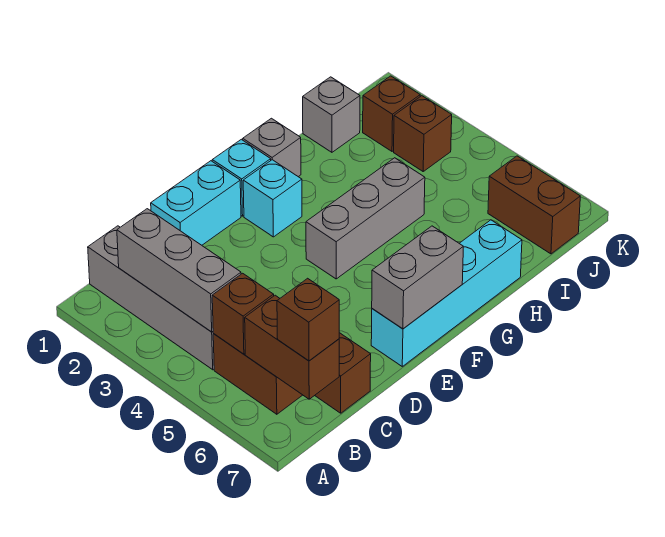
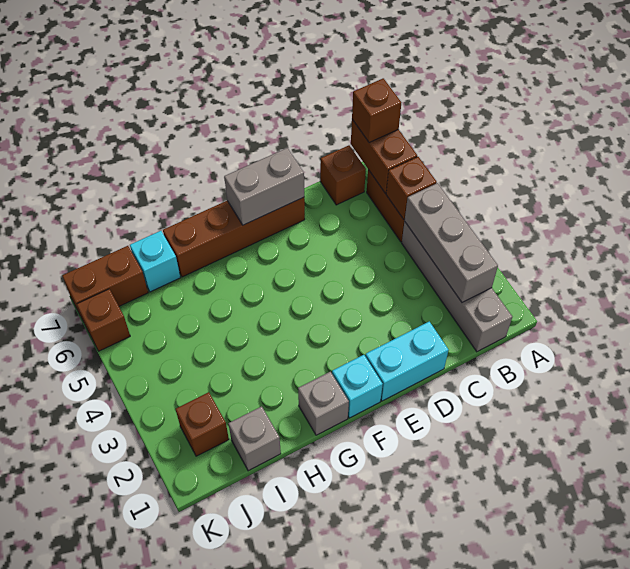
cyan brick E7:H7 level 1 -> brown brick E7:H7 level 1
cyan brick F2 level 1 -> cyan brick I7 level 1
grey brick F4:H4 level 1 -> none
brown brick J3 level 1 -> brown brick K6 level 1
brown brick J6:J7 level 1 -> brown brick J7:K7 level 1

